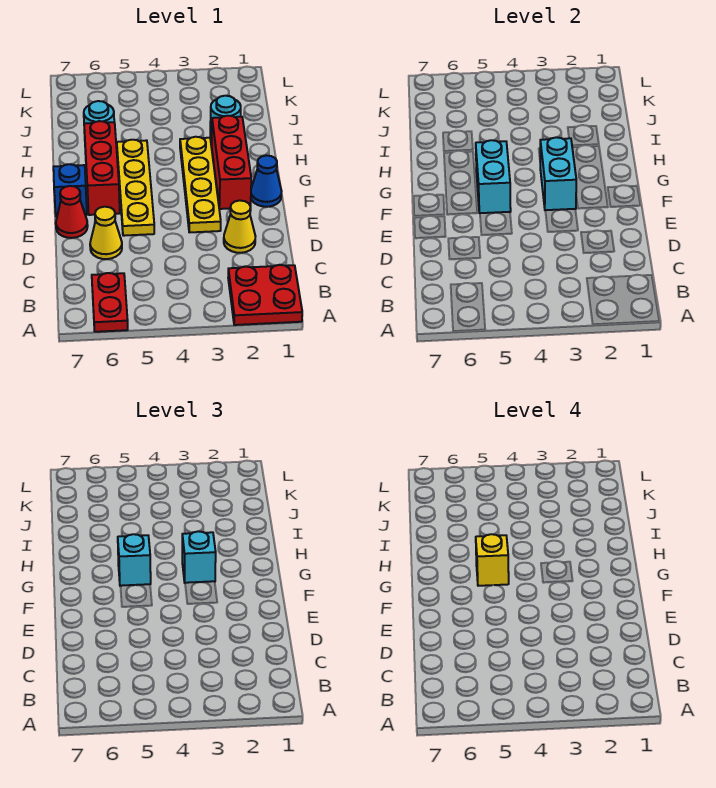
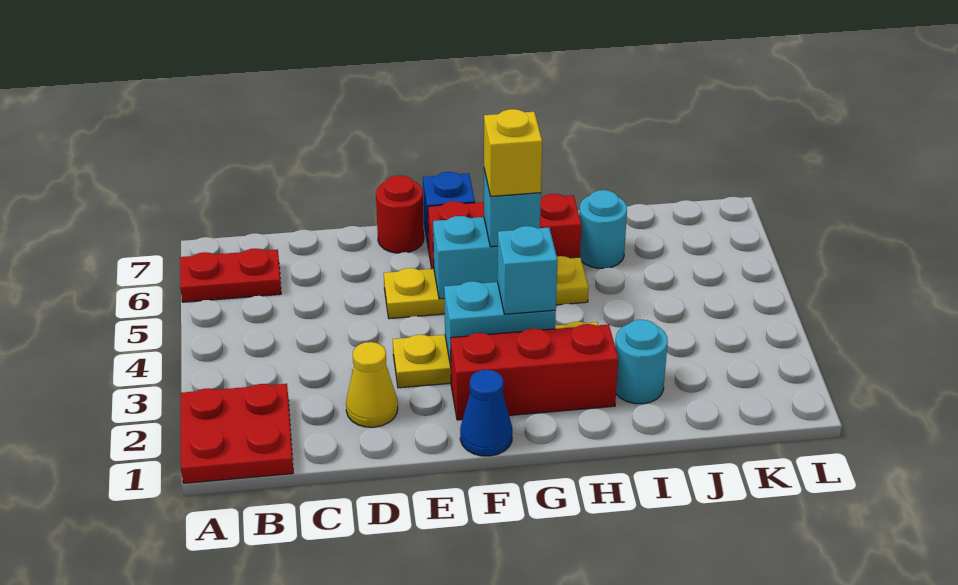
yellow cone D6 level 1 -> none
red cone E7 level 1 -> red round brick E7 level 1

